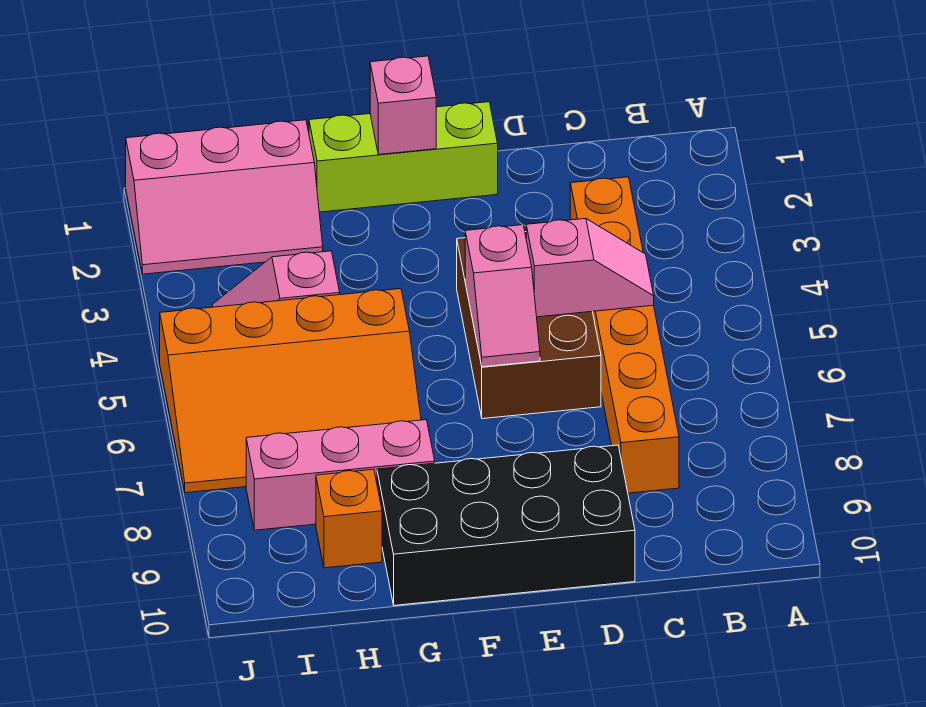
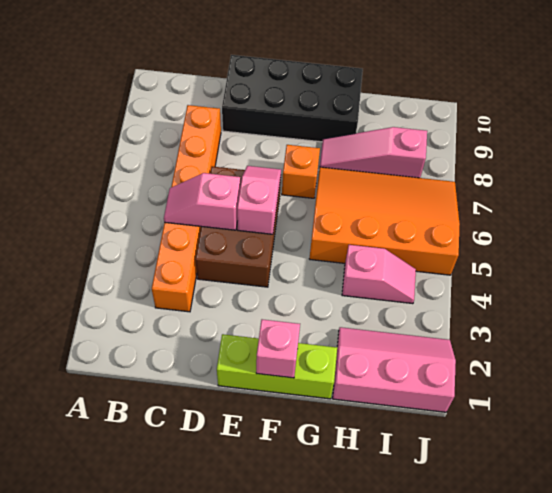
pink brick G8:I8 level 1 -> pink slope G8:I8 level 1 top I
orange brick H9 level 1 -> orange brick F7 level 1

